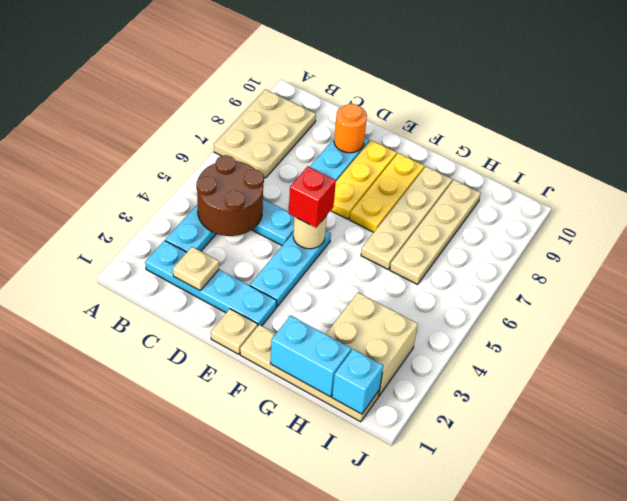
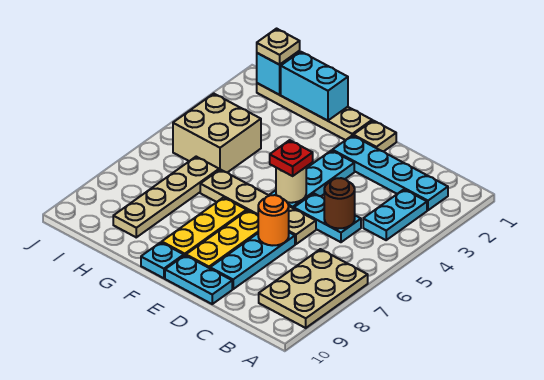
brown round brick B4:C5 level 2 -> brown round brick C5 level 2
tan plate C2 level 2 -> tan plate I1 level 3
orange round brick D9 level 2 -> orange round brick D7 level 2
none -> cyan plate D10:E10 level 1
red brick E5 level 3 -> red plate E5 level 3
none -> cyan plate F10 level 1
tan plate G6:G9 level 1 -> tan plate D6:G6 level 1
tan brick H2:I3 level 1 -> tan brick H4:I5 level 1

